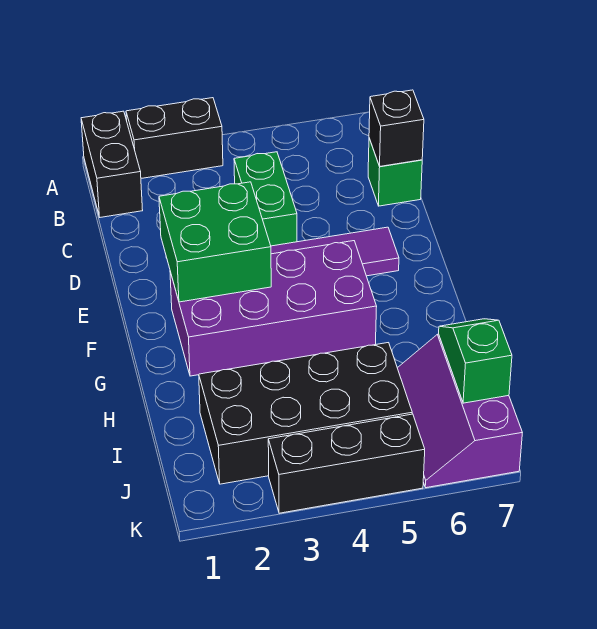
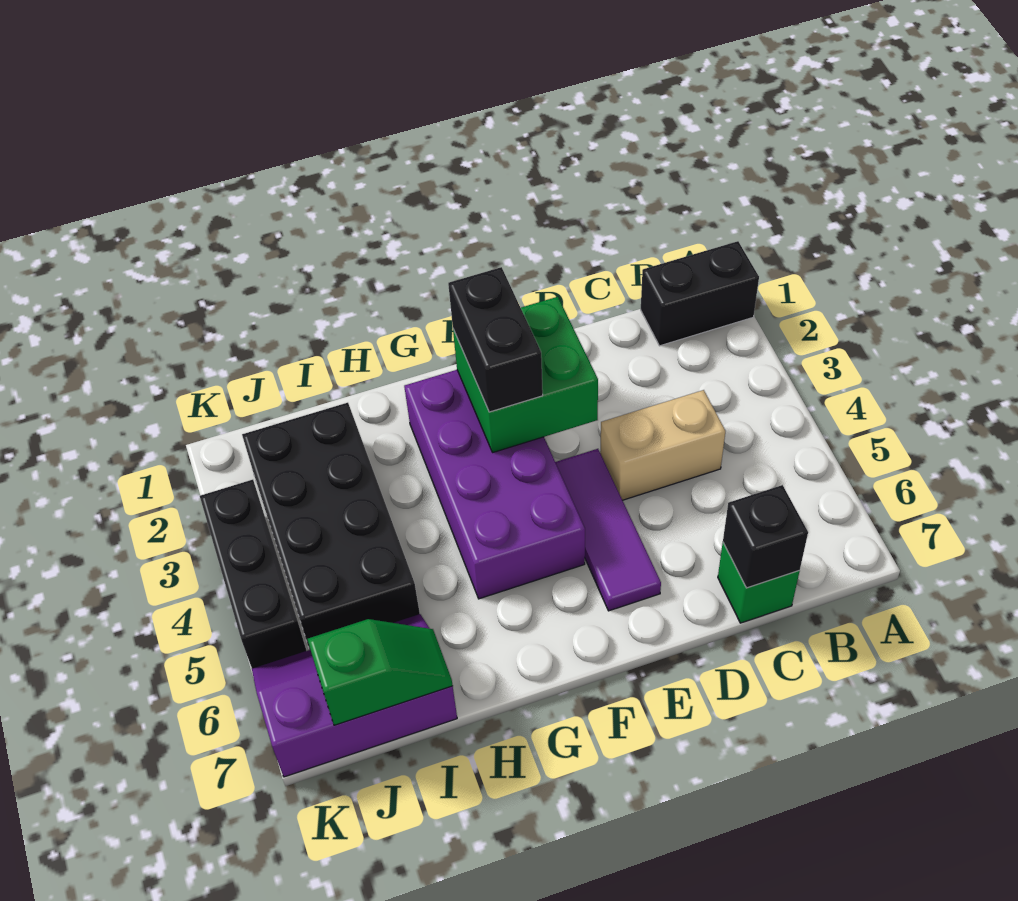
black brick A2:A3 level 1 -> black brick F2:F3 level 3
green brick C4:D4 level 1 -> tan brick C4:D4 level 1

